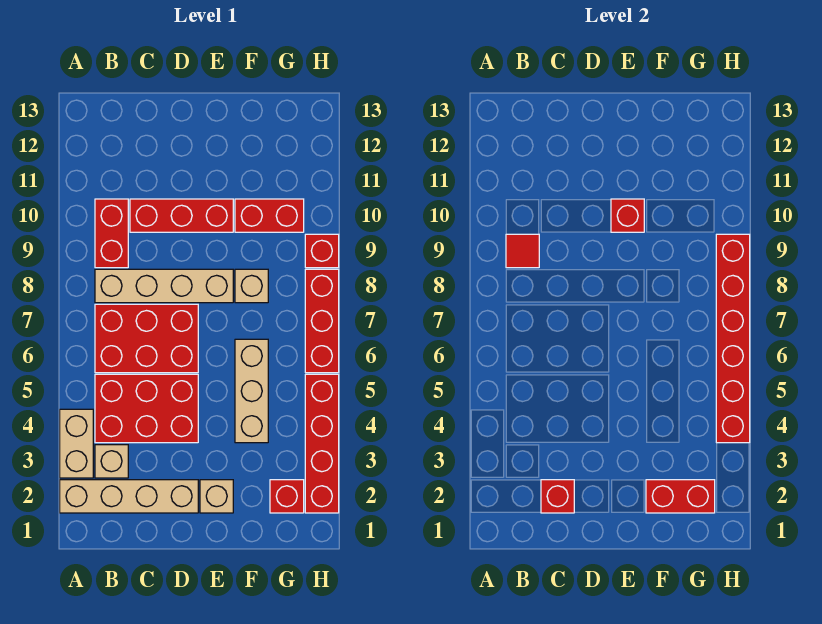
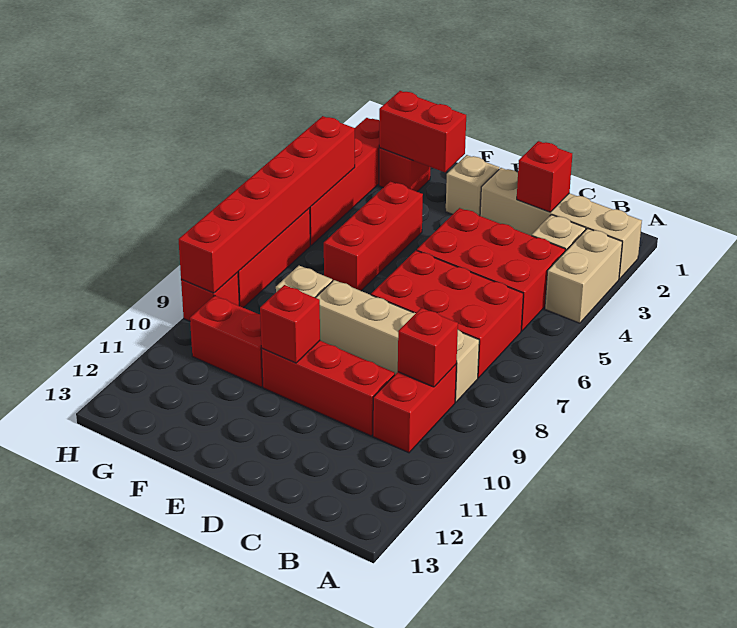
red tile B9 level 2 -> red brick B9 level 2
tan brick F4:F6 level 1 -> red brick F4:F6 level 1

